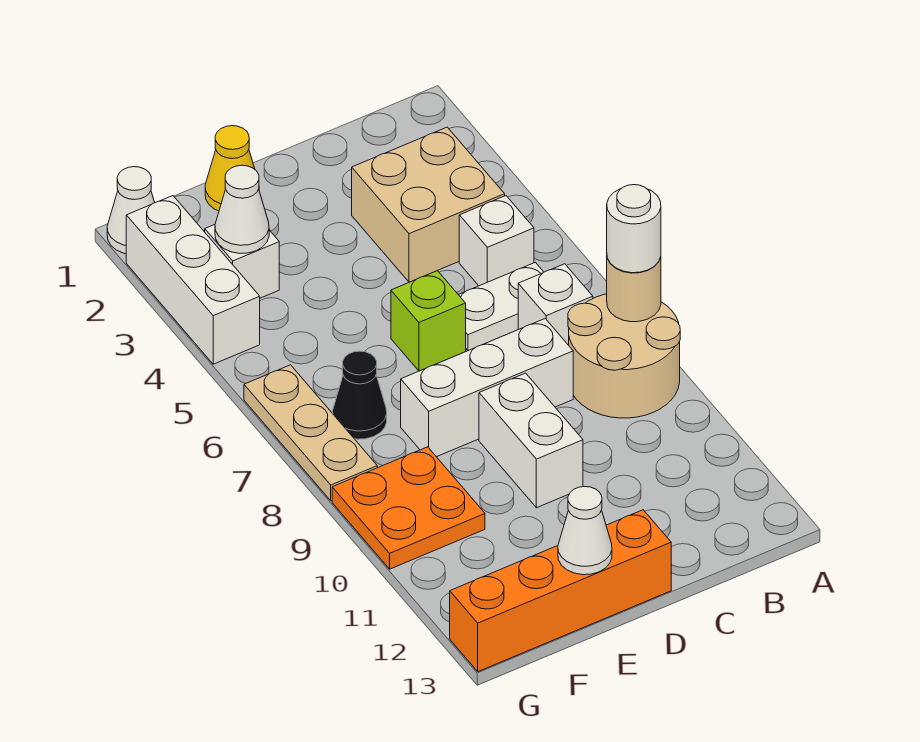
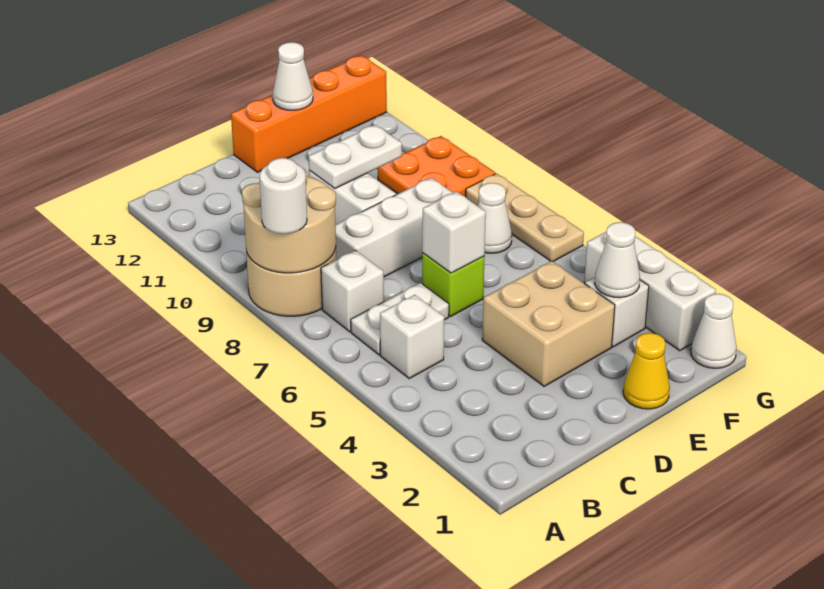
tan round brick A8 level 2 -> tan round brick A8:B9 level 2
tan brick B3:C4 level 1 -> tan brick D3:E4 level 1
none -> white brick D6 level 2
none -> white plate D10:E10 level 2
black cone F7 level 1 -> white cone F7 level 1

